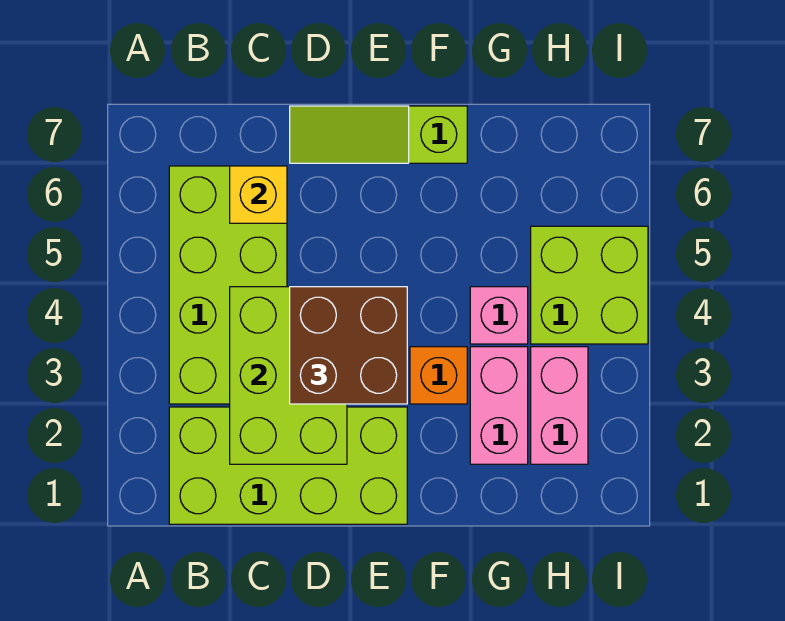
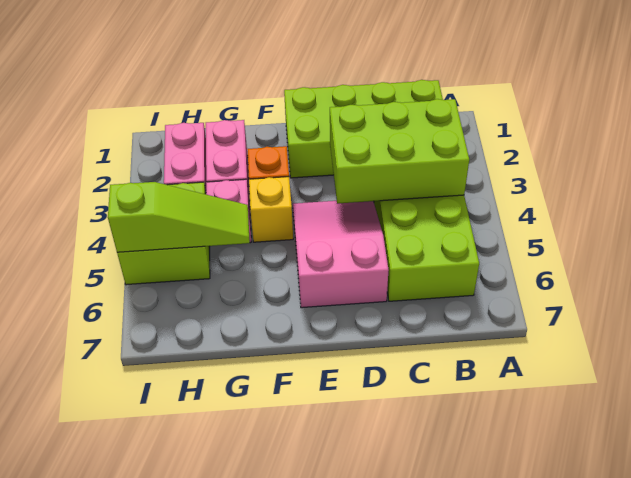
lime brick C2:D4 level 2 -> lime brick B3:D4 level 2
yellow brick C6 level 2 -> yellow brick F4 level 1
brown brick D3:E4 level 3 -> none
none -> pink slope D4:E6 level 1 top 6
lime slope D7:F7 level 1 top F -> lime slope G5:I5 level 2 top I

